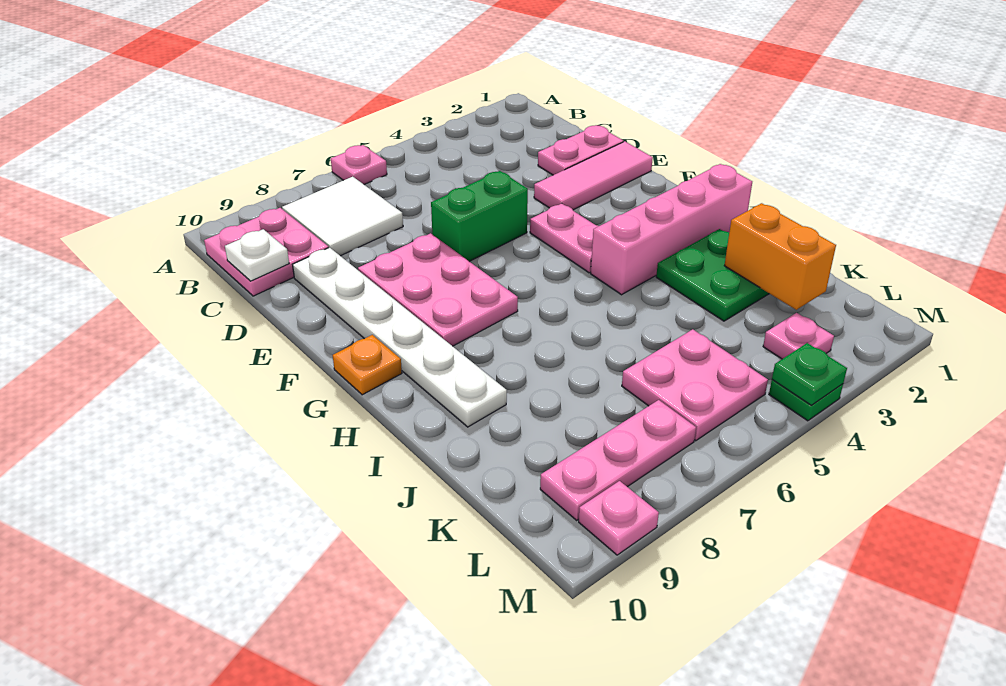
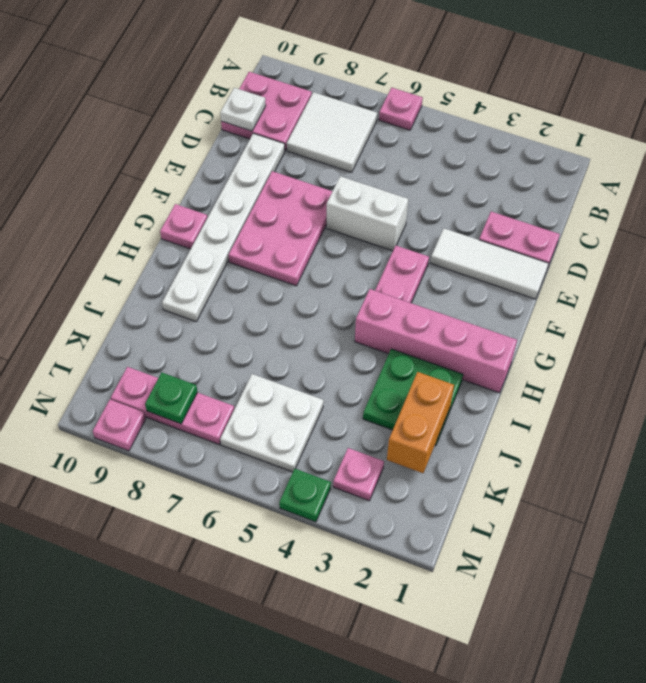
pink tile E1:E3 level 1 -> white tile E1:E3 level 1
green brick E5:E6 level 1 -> white brick E5:E6 level 1
orange plate G10 level 1 -> pink plate G10 level 1
pink plate K5:L6 level 1 -> white plate K5:L6 level 1
green plate M4 level 2 -> green plate L8 level 2

